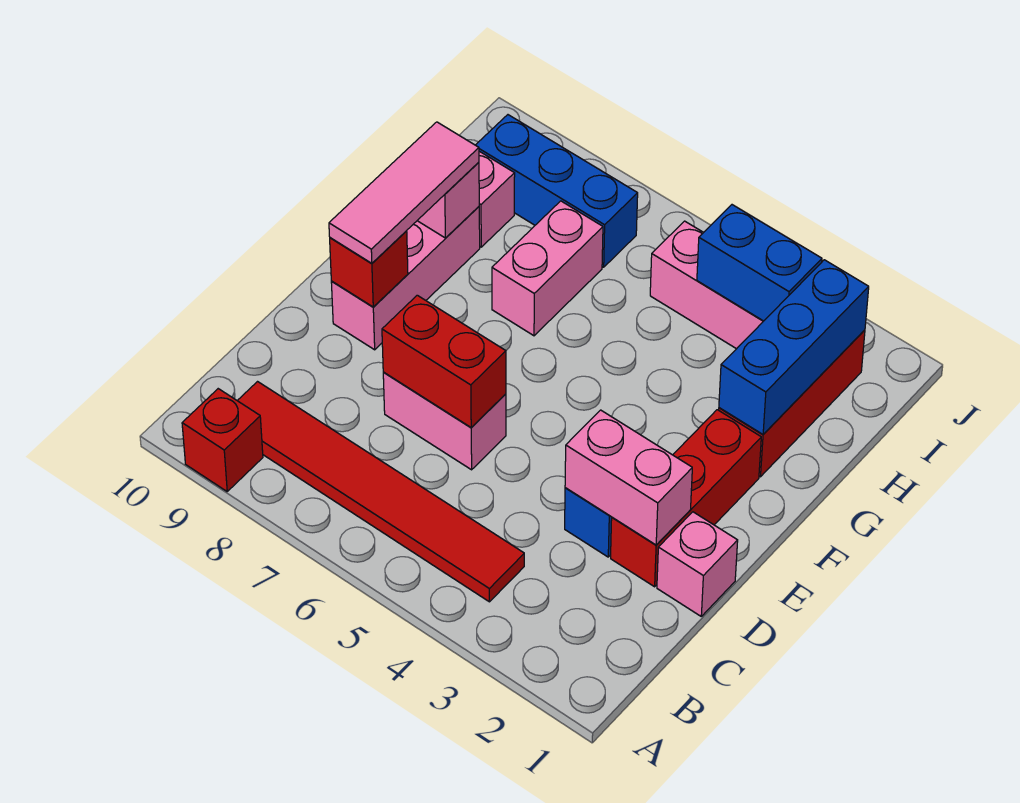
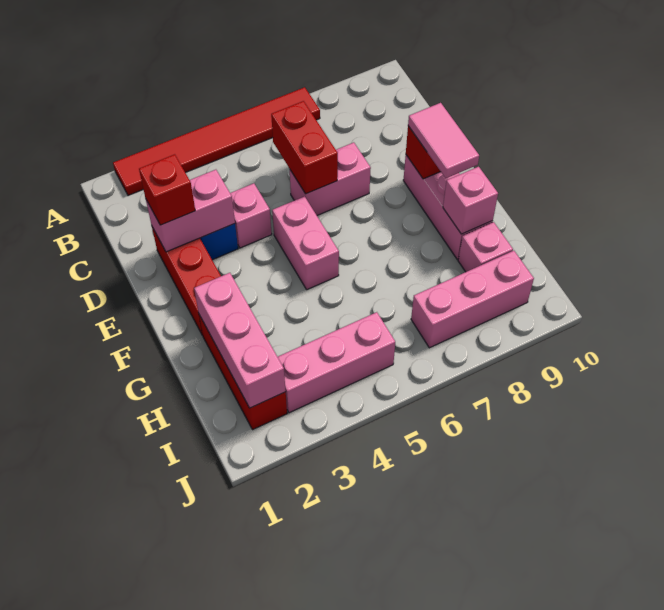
red brick A9 level 1 -> red brick D2 level 3
red tile B4:B9 level 1 -> red tile A2:A7 level 1
pink brick D1 level 1 -> pink brick D4 level 1
red brick D6:D7 level 2 -> red brick C6:D6 level 2
pink tile E9:G9 level 3 -> pink tile E9:F9 level 3
blue brick G2:I2 level 2 -> pink brick G2:I2 level 2
pink brick G7:H7 level 1 -> pink brick E5:F5 level 1
blue brick I3:I4 level 2 -> none
blue brick I7:I9 level 1 -> pink brick I7:I9 level 1

